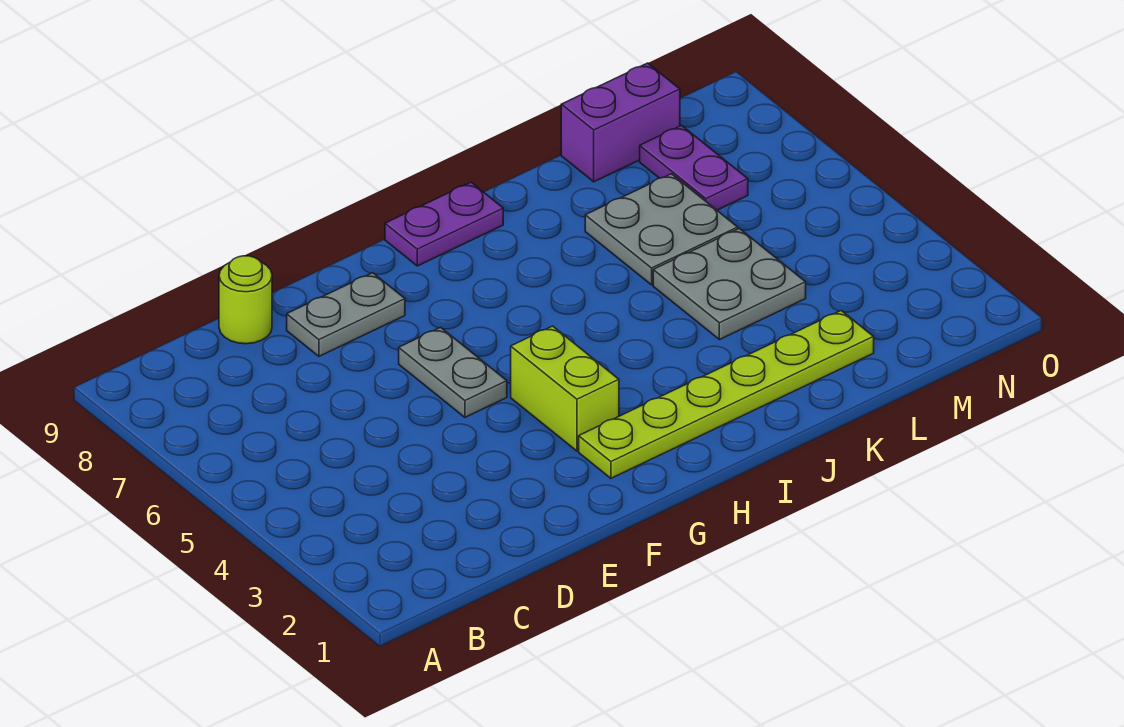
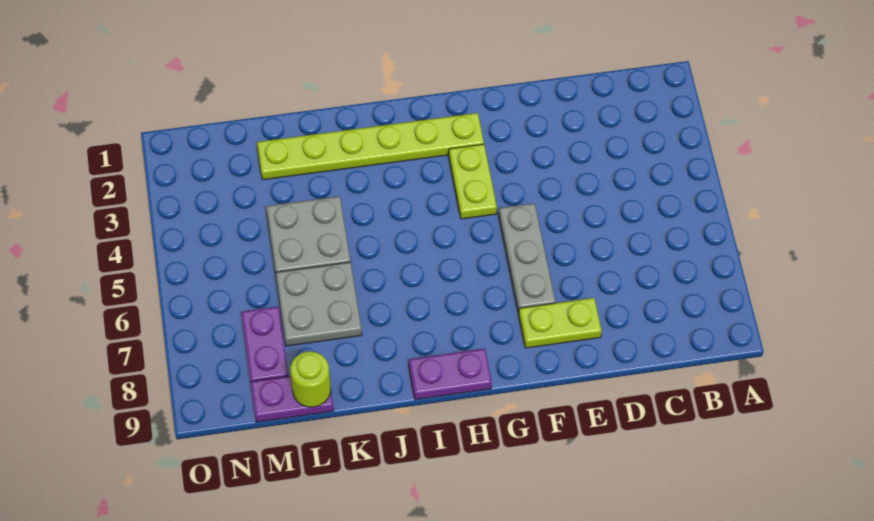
lime round brick D9 level 1 -> lime round brick L9 level 2
grey plate E8:F8 level 1 -> lime plate E8:F8 level 1
grey plate F5:F6 level 1 -> grey plate F5:F7 level 1
lime brick G3:G4 level 1 -> lime plate G3:G4 level 1
purple brick L9:M9 level 1 -> purple plate L9:M9 level 1

